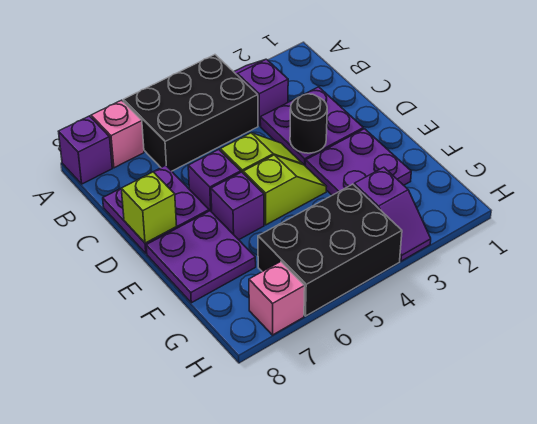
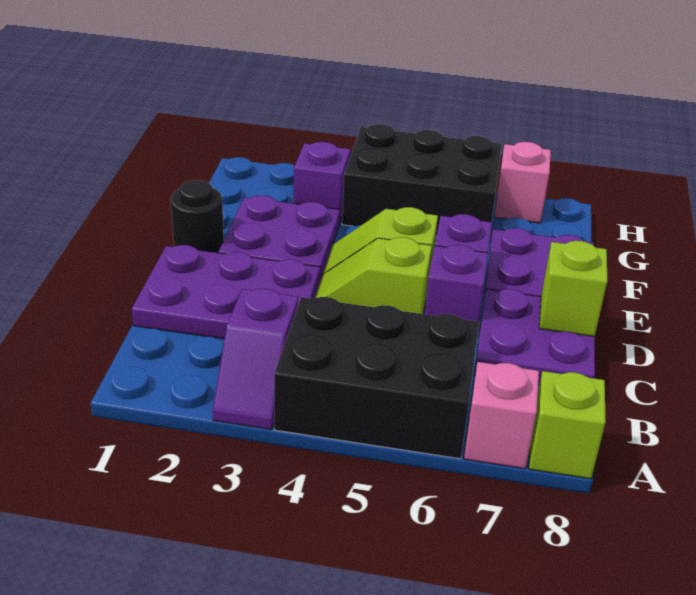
purple brick A8 level 1 -> lime brick A8 level 1
purple plate C2:D3 level 1 -> purple plate C1:D3 level 1
black round brick D3 level 2 -> black round brick E1 level 1

